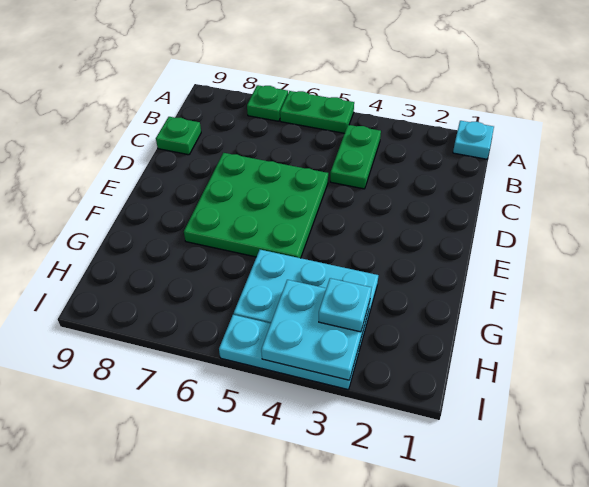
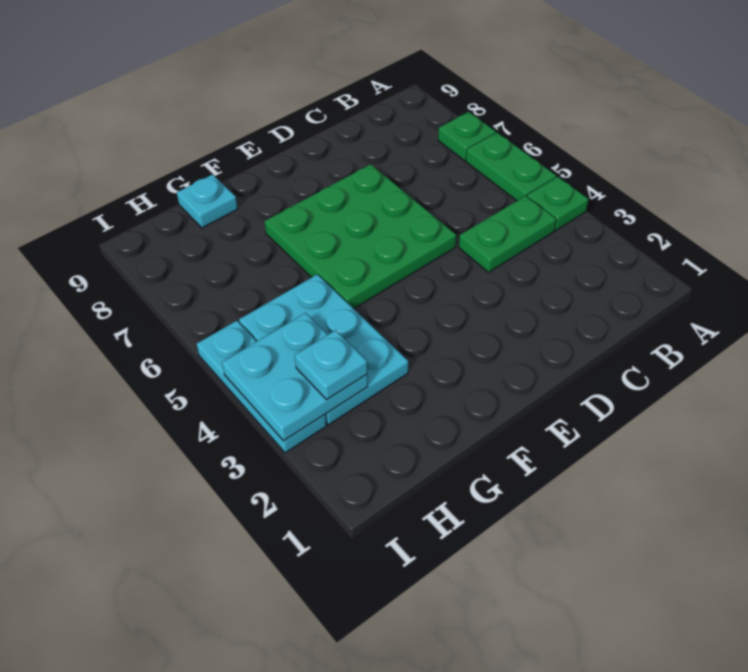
cyan plate A1 level 1 -> cyan plate G9 level 1
green plate C9 level 1 -> green plate A4 level 1

